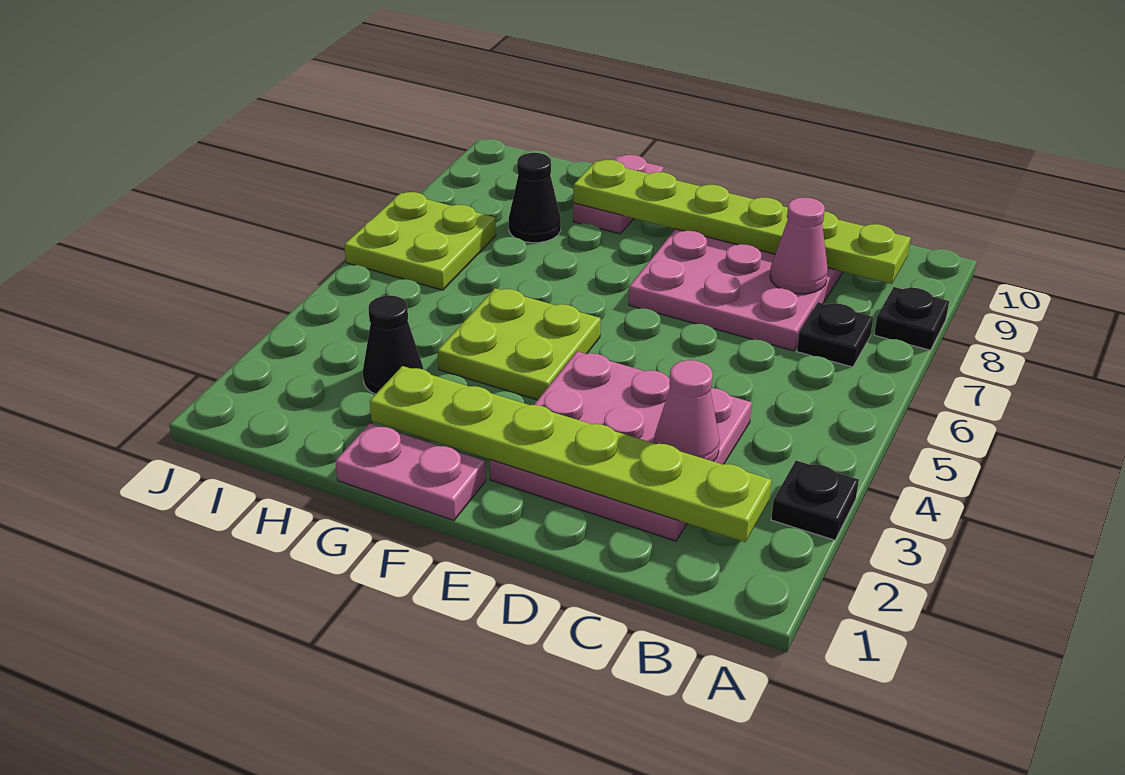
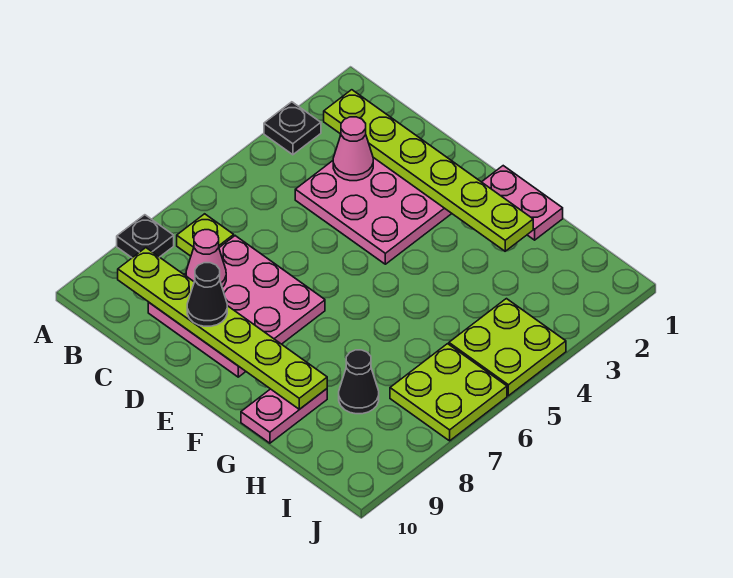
black plate B7 level 1 -> lime plate B7 level 1
lime plate F4:G5 level 1 -> lime plate I4:J5 level 1
black cone H3 level 1 -> black cone D9 level 3

